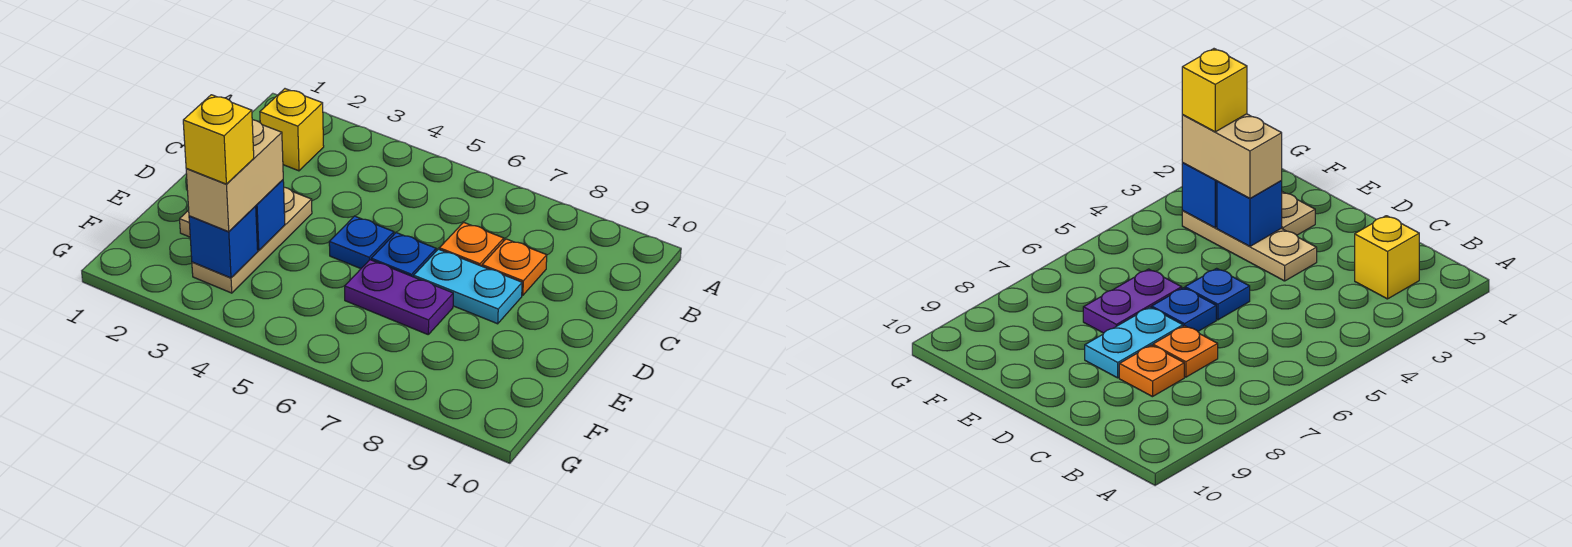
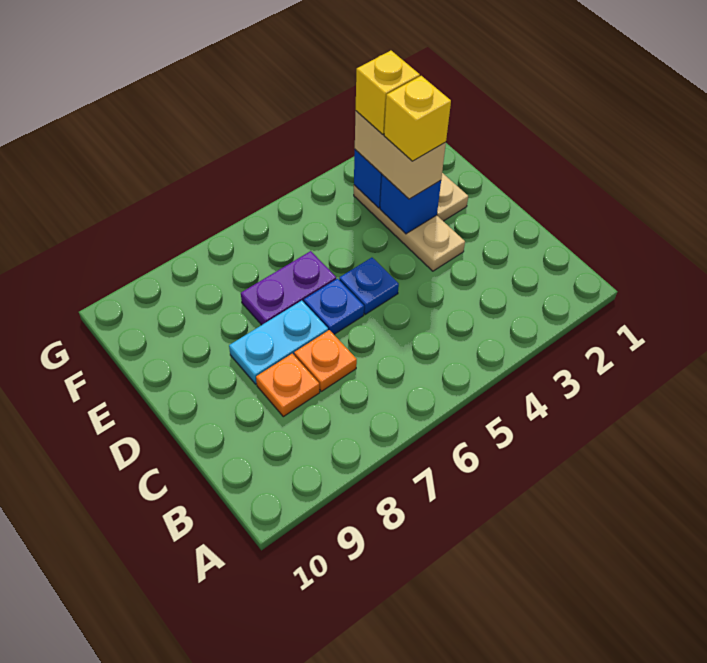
yellow brick B2 level 1 -> yellow brick E3 level 4

